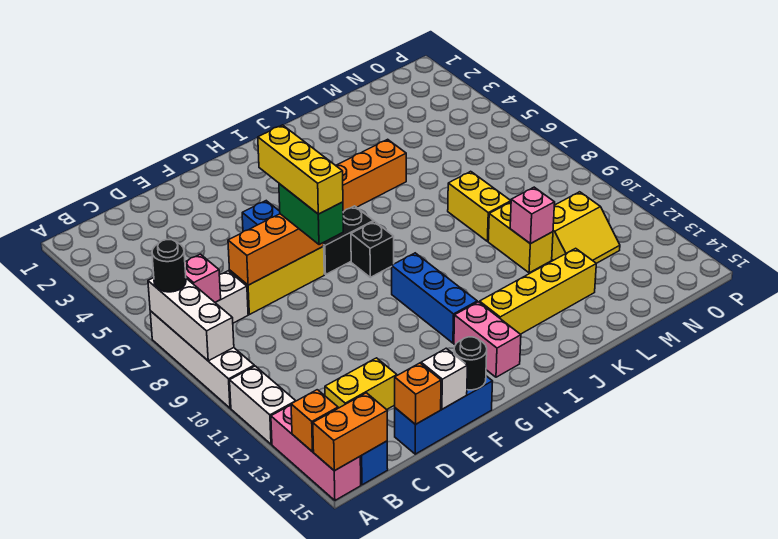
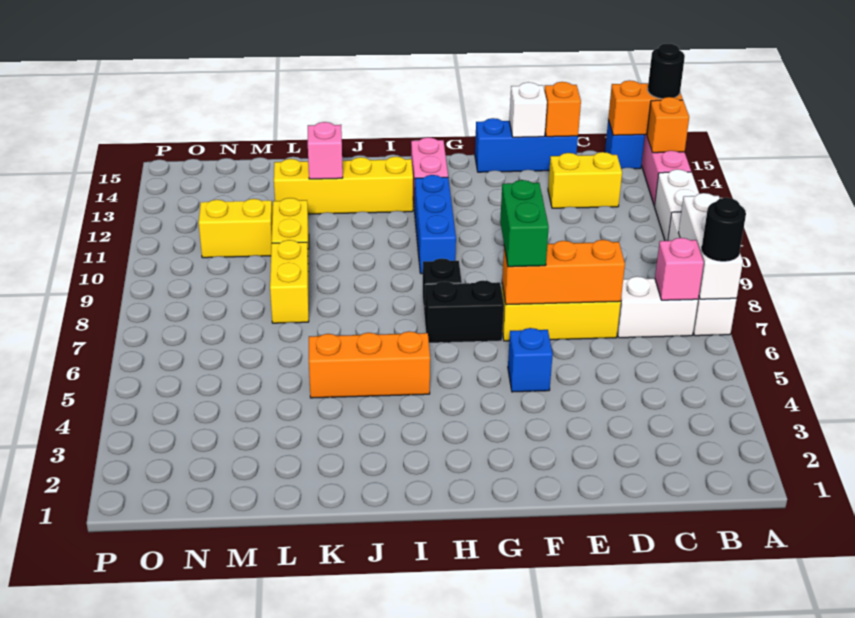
yellow brick F6:F8 level 4 -> none
black round brick F15 level 2 -> black round brick A15 level 3
pink brick L11 level 2 -> pink brick K13 level 2

